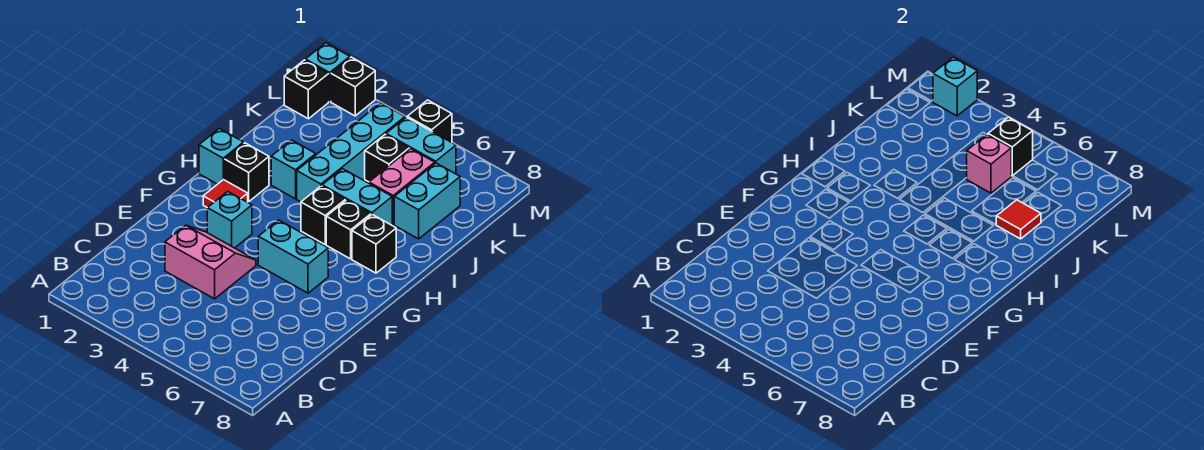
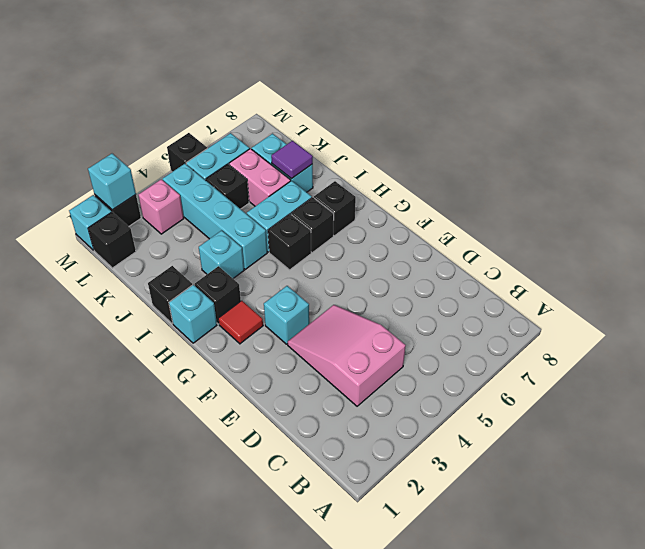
pink slope D3:E4 level 1 top D -> pink slope C3:E4 level 1 top C
cyan brick F5:F6 level 1 -> none
red tile J7 level 2 -> purple tile J7 level 2
pink brick K5 level 2 -> pink brick L3 level 1
black brick L5 level 2 -> black brick I1 level 1

